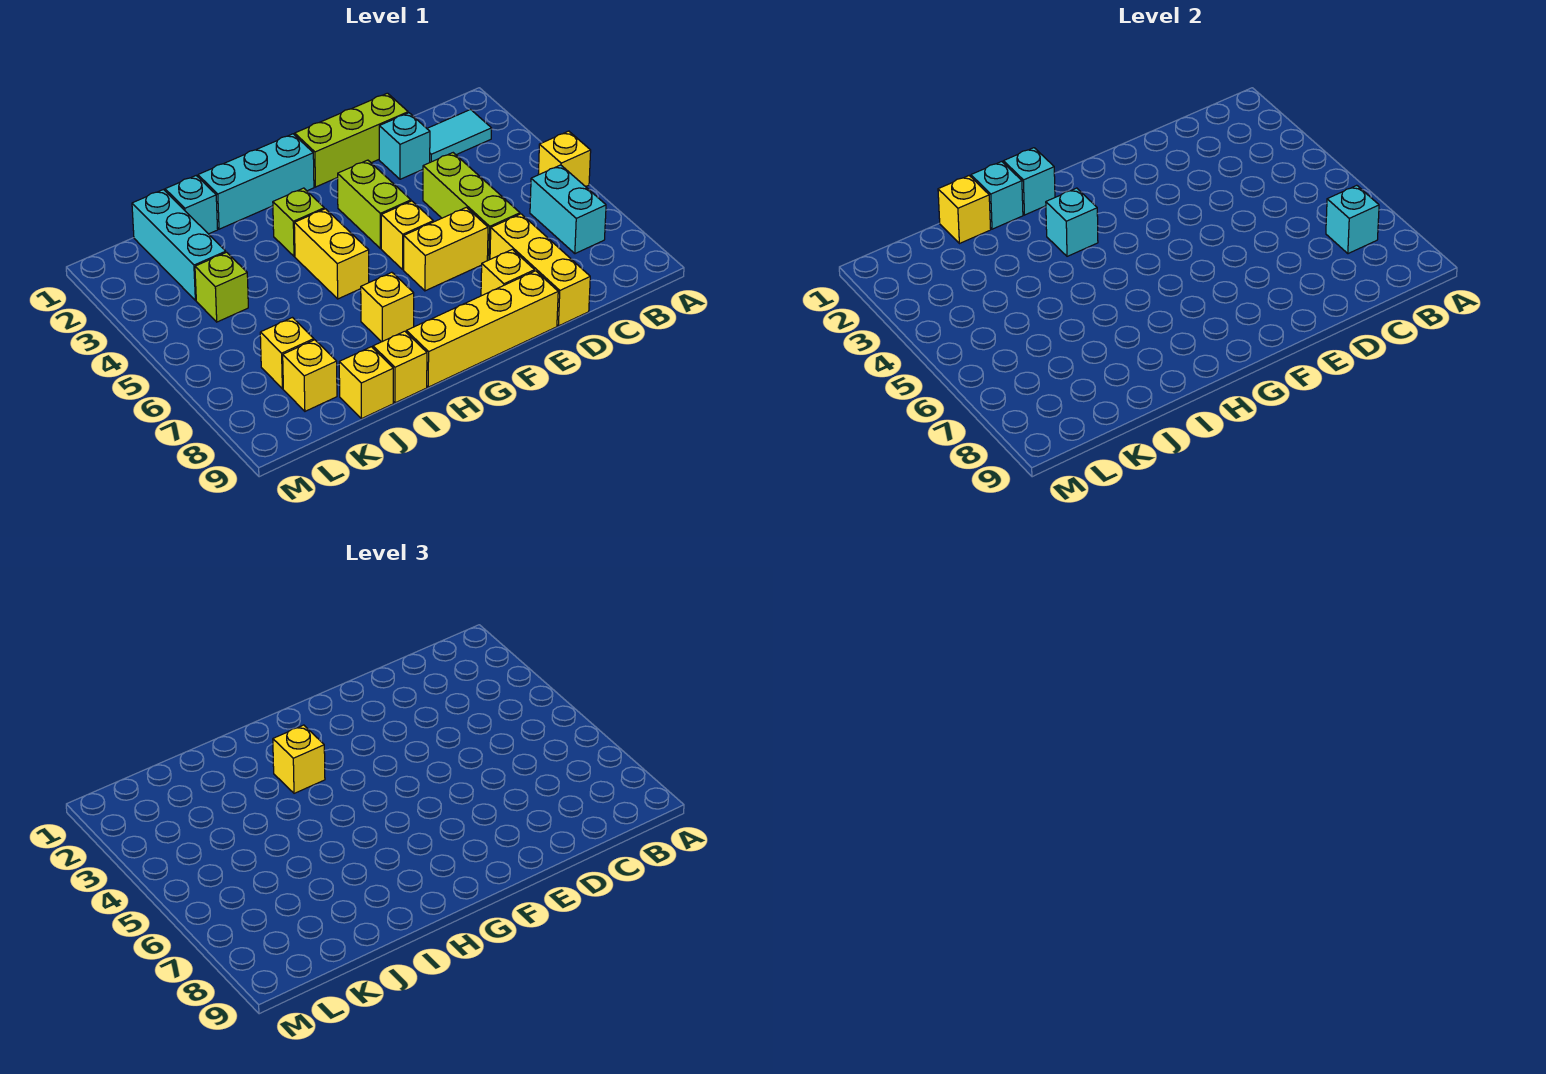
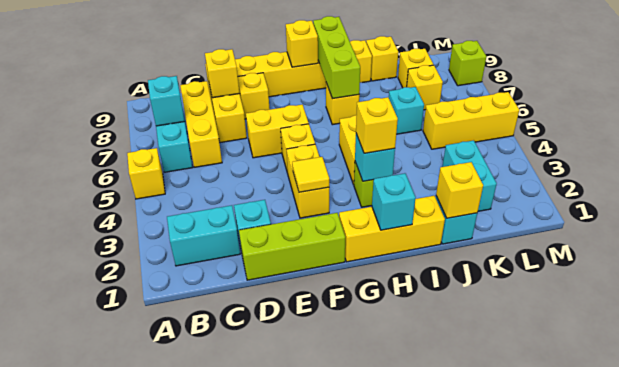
cyan tile B2:C2 level 1 -> cyan brick B2:C2 level 1
none -> yellow brick C6:C8 level 1
lime brick D4:D6 level 1 -> lime brick H7:H9 level 2
none -> yellow brick D8 level 2
lime brick F3:F4 level 1 -> yellow brick F3:F4 level 1
none -> yellow tile F3 level 2
cyan brick G1:I1 level 1 -> yellow brick G1:I1 level 1
none -> yellow brick G9 level 2
cyan brick I1 level 2 -> cyan brick J6 level 1
cyan brick K1:K3 level 1 -> cyan brick K2:K3 level 1
lime brick K4 level 1 -> lime brick M8 level 1
none -> yellow brick K5:M5 level 1

